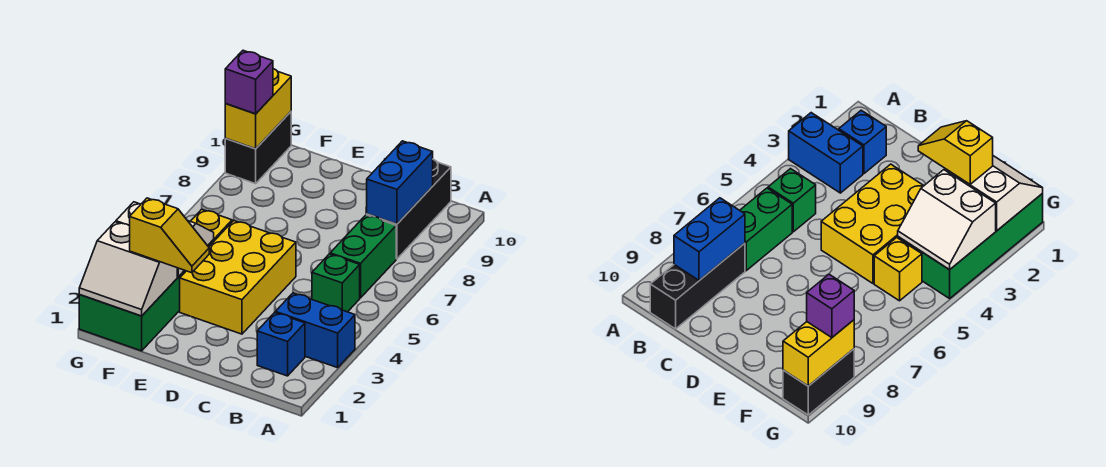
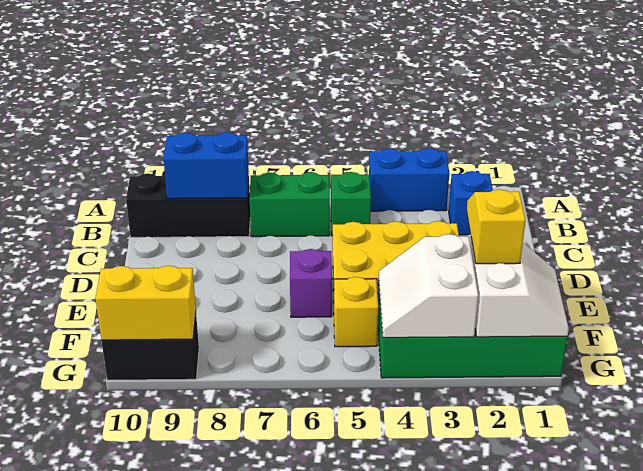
blue brick A3:B3 level 1 -> blue brick A3:A4 level 1
purple brick G9 level 3 -> purple brick E6 level 1

